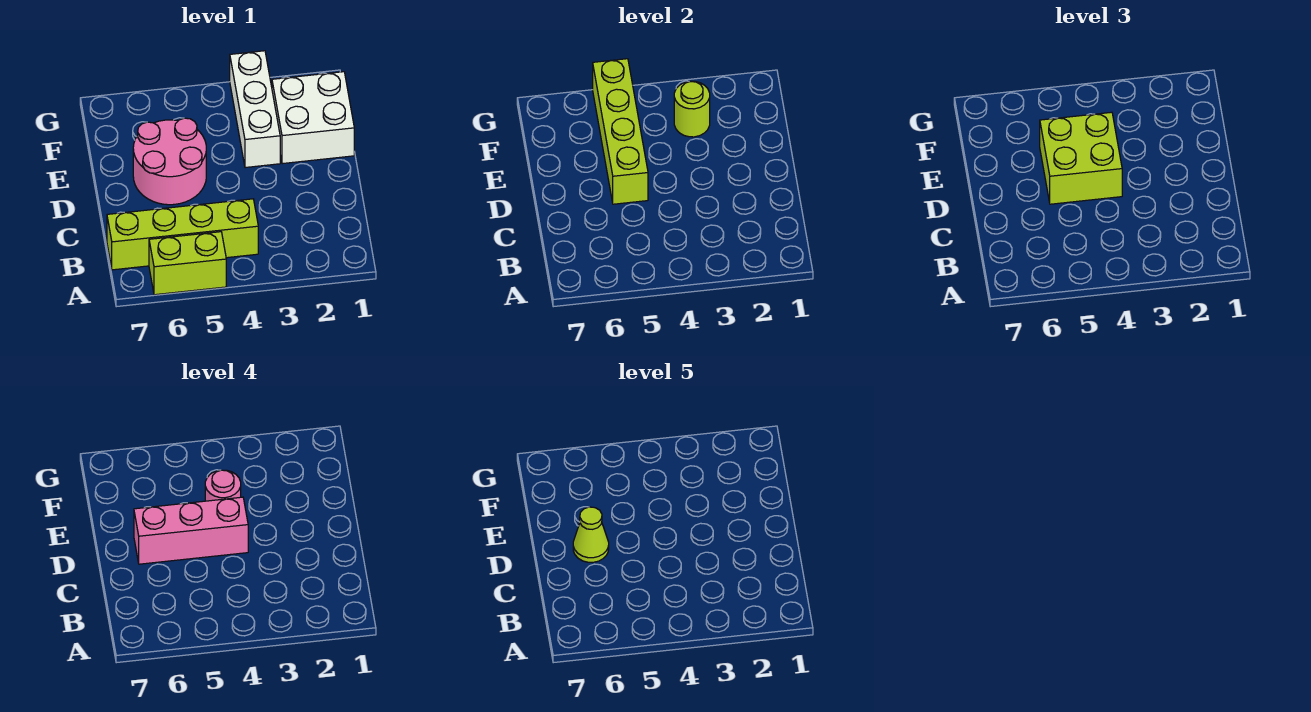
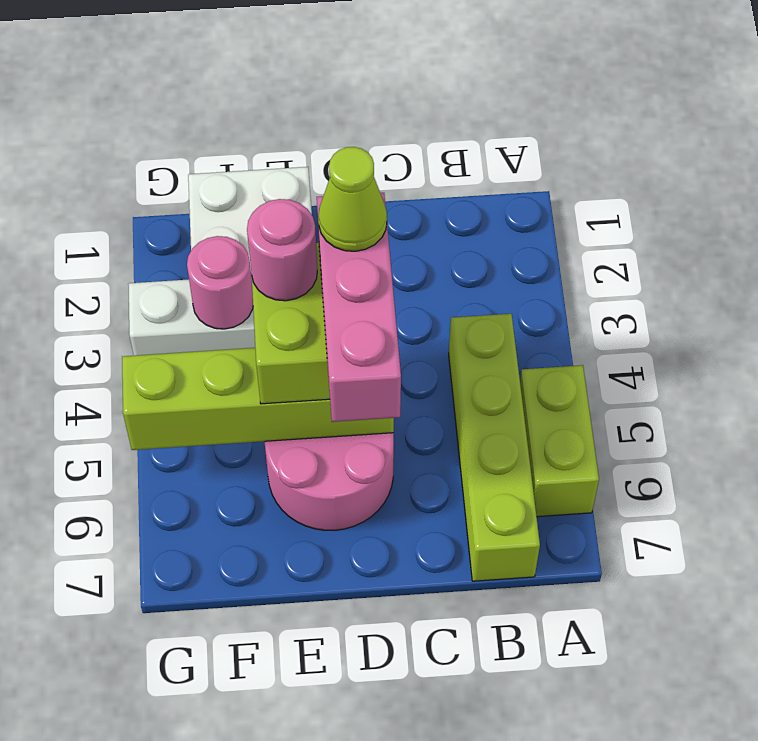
lime cone D6 level 5 -> lime cone D4 level 5
lime round brick F3 level 2 -> pink round brick F3 level 2

